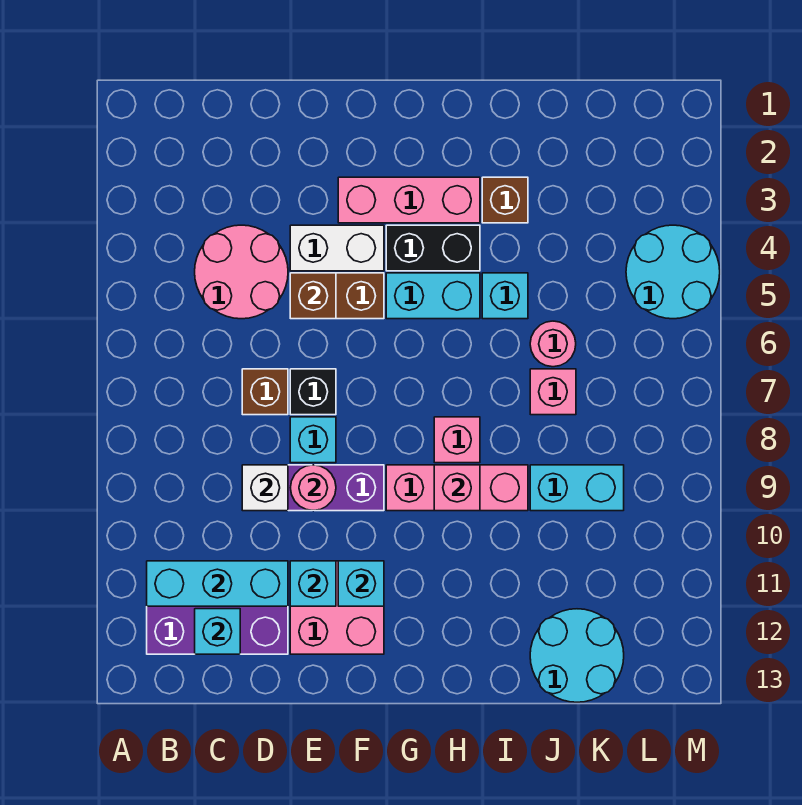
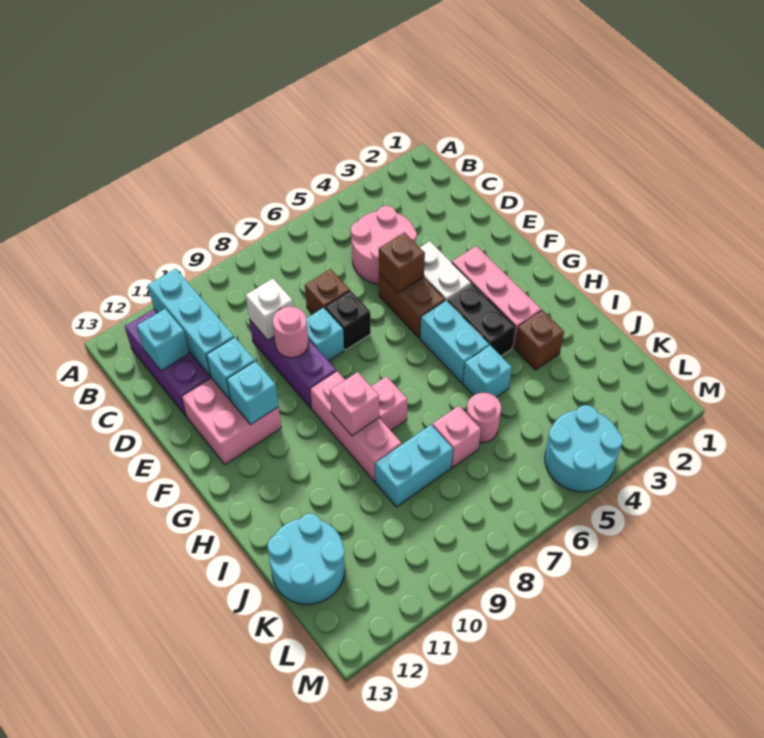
cyan brick J9:K9 level 1 -> cyan brick J8:J9 level 1

